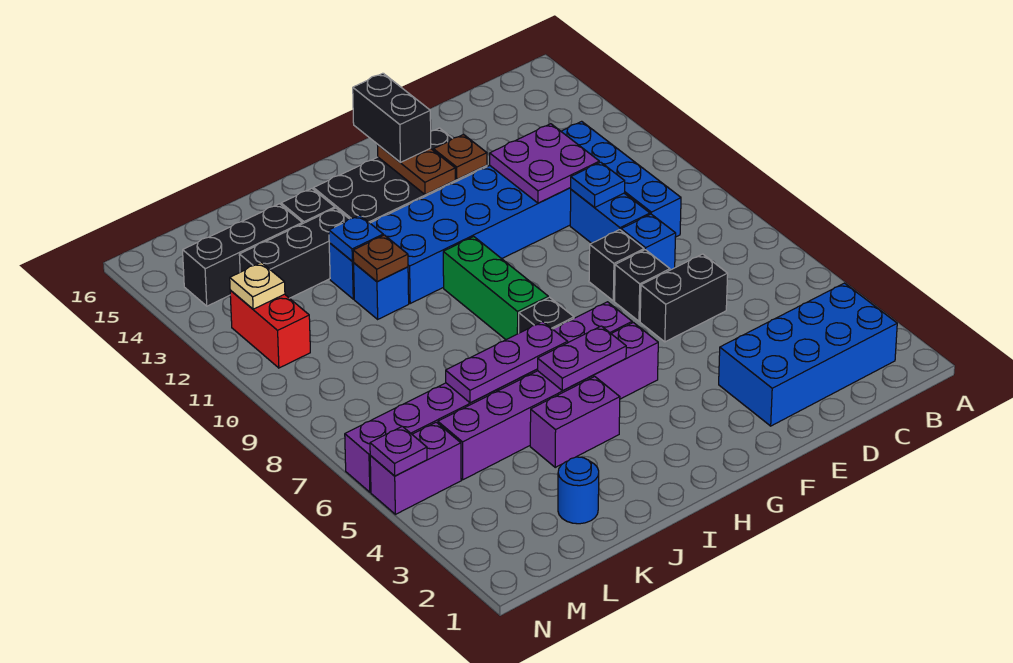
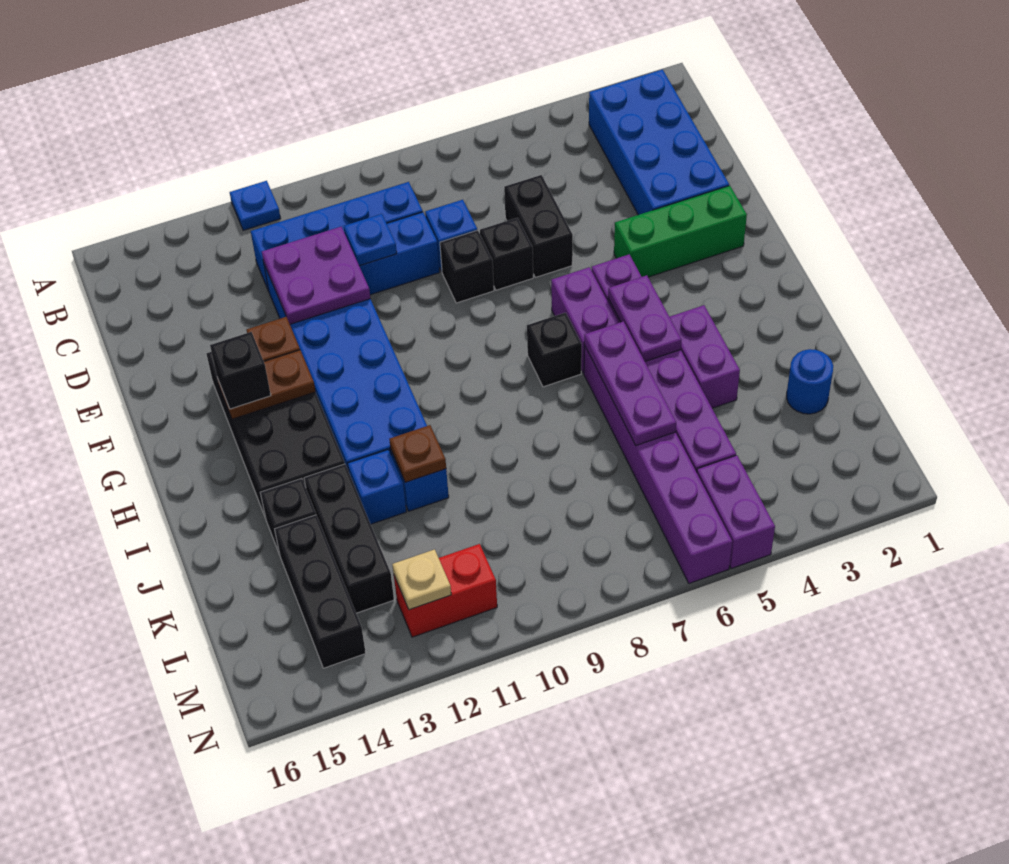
black brick G14:G15 level 3 -> black brick G14 level 3
green brick H8:H10 level 1 -> green brick F2:F4 level 1
blue plate J12 level 2 -> blue plate A12 level 1
purple plate N5 level 2 -> none

